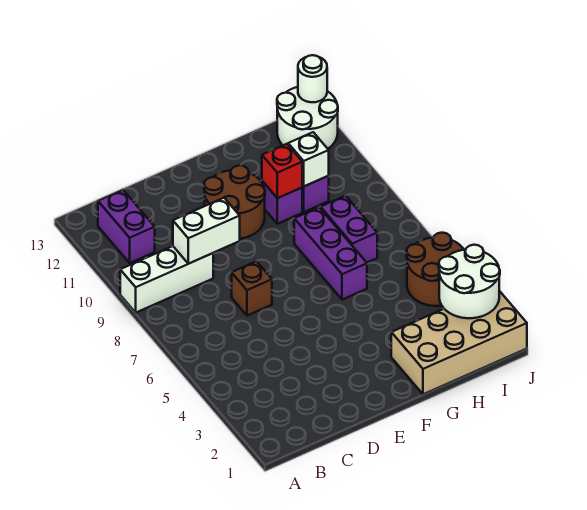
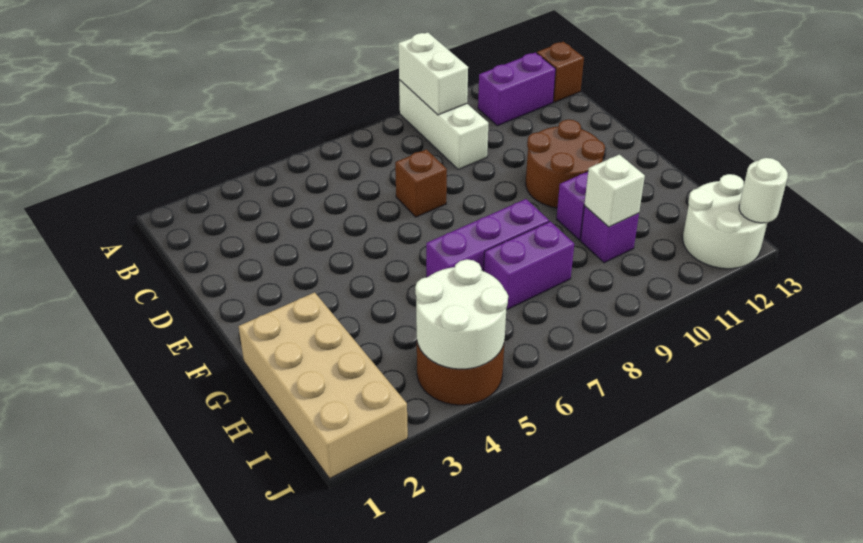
none -> brown brick B13 level 1
white brick C9:D9 level 2 -> white brick A9:B9 level 2
red brick G10 level 2 -> none
white round brick I2:J3 level 2 -> white round brick I4:J5 level 2

